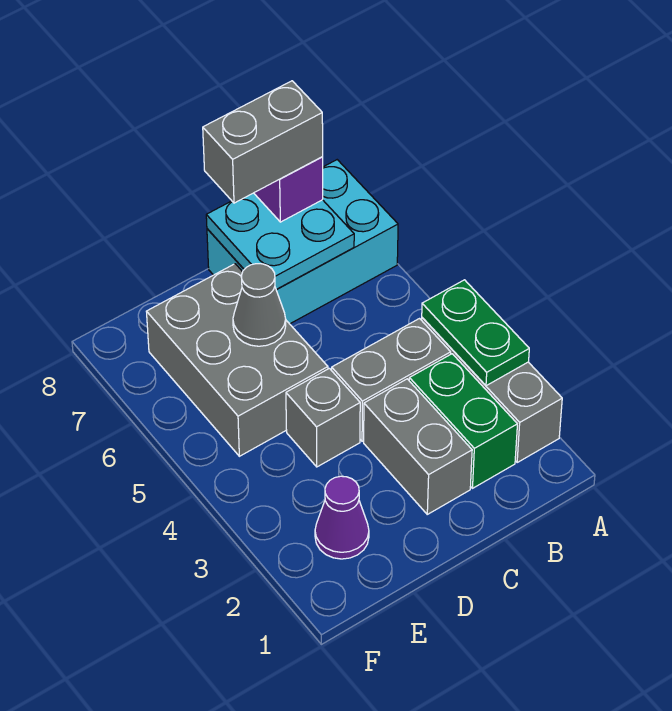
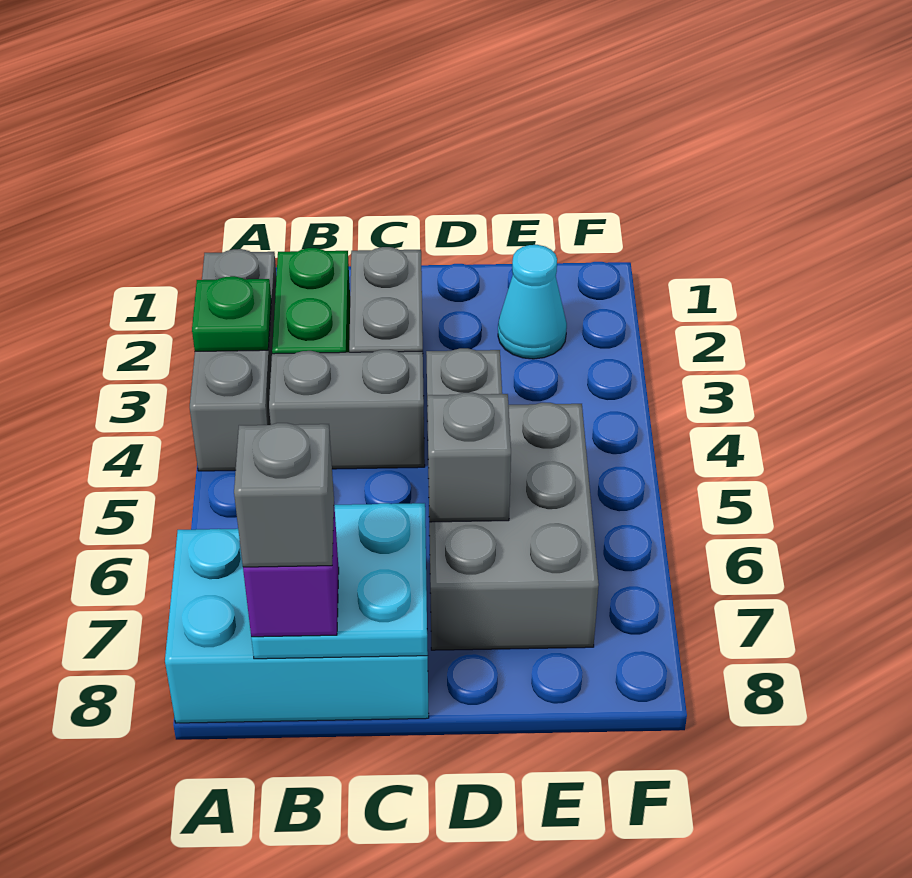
green plate A3:A4 level 2 -> green plate A3 level 2
grey brick B8:C8 level 4 -> grey brick B8 level 4
grey cone D6 level 2 -> grey brick D6 level 2
purple cone E2 level 1 -> cyan cone E2 level 1

